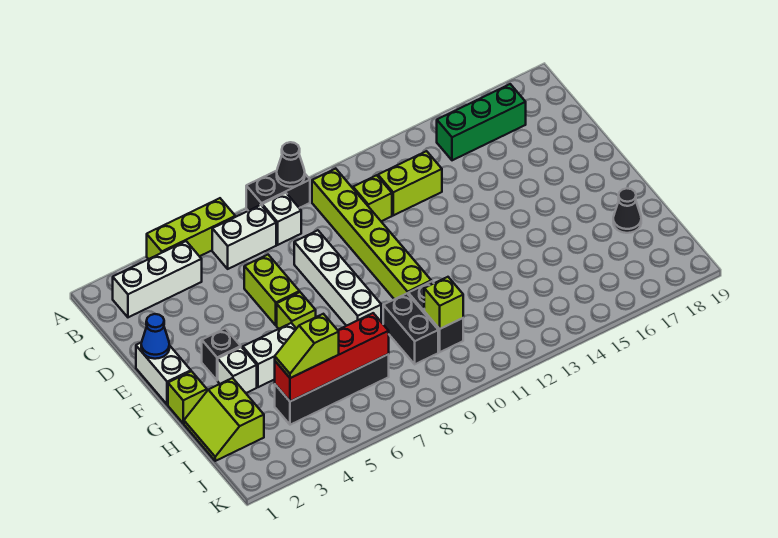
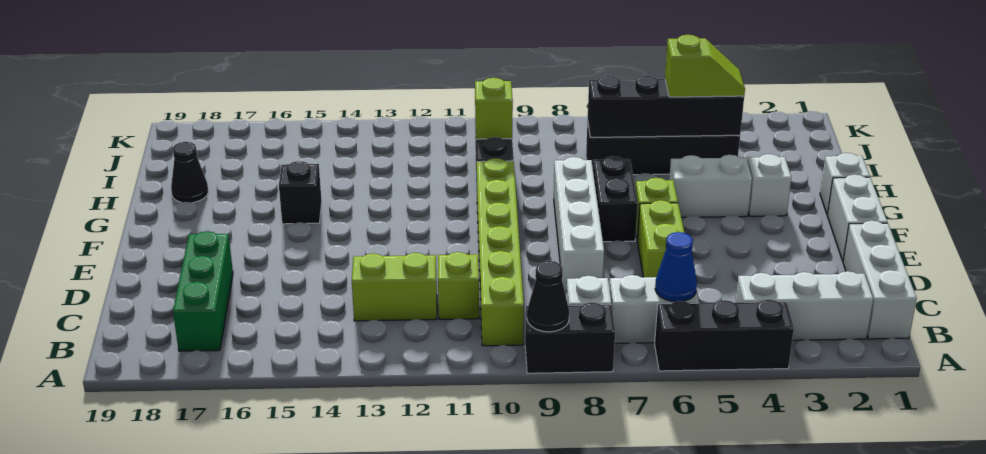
lime brick A4:A6 level 1 -> black brick A4:A6 level 1
none -> white brick B1:D1 level 1
green brick B15:B17 level 1 -> green brick B17:D17 level 1
blue cone E1 level 2 -> blue cone B6 level 2
black brick F3 level 1 -> black brick G15 level 1
lime brick G1 level 1 -> white brick G1 level 1
lime slope H1:I2 level 1 top 2 -> none
black brick H9:I9 level 1 -> black brick F7:G7 level 1
red brick I4:I7 level 2 -> black brick I4:I7 level 2

